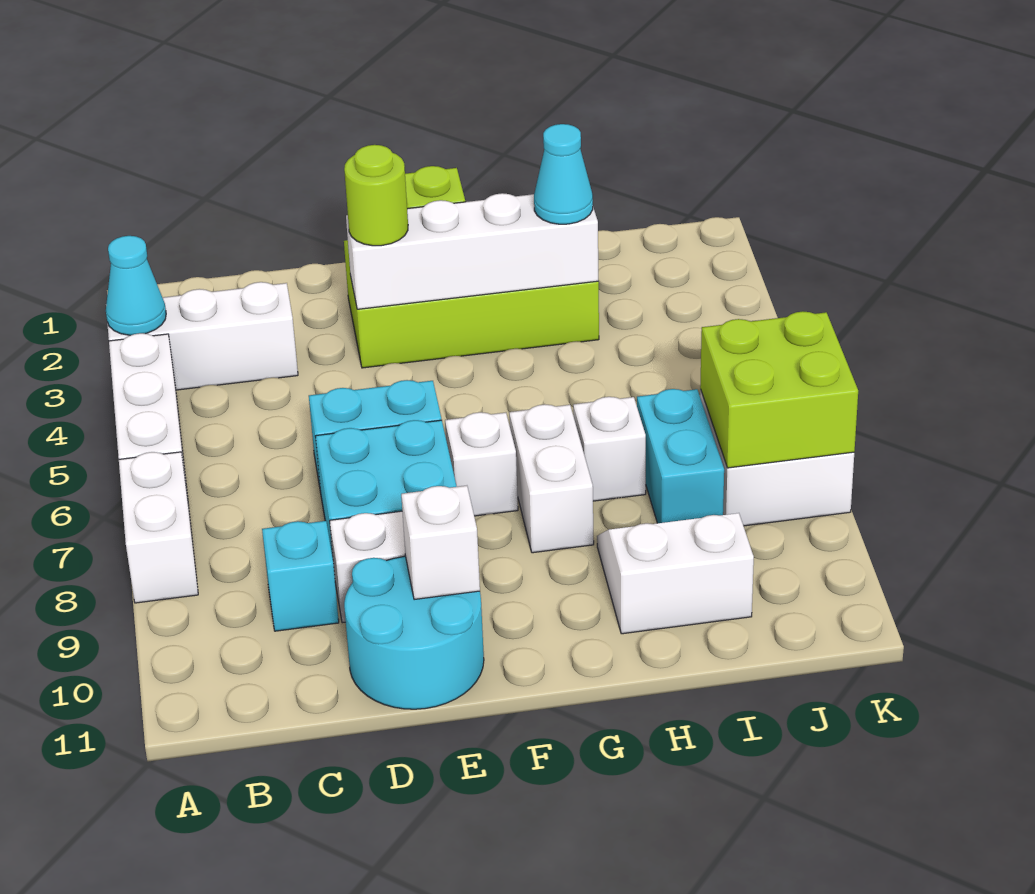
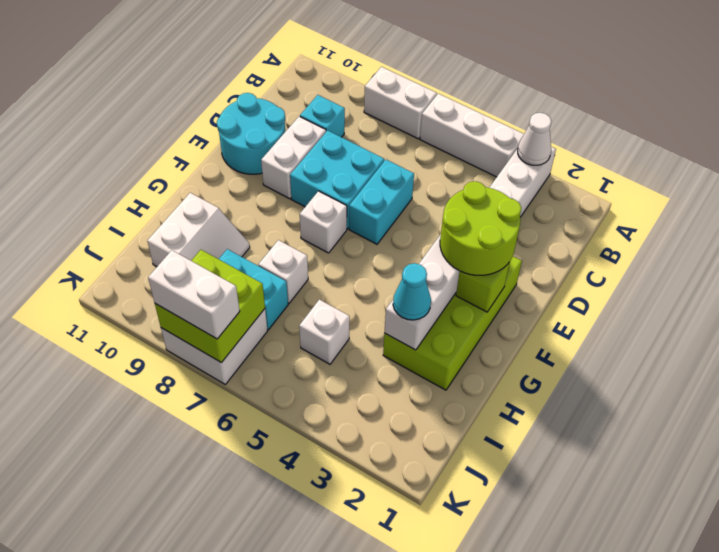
cyan cone A3 level 2 -> white cone A3 level 2
lime round brick E3 level 3 -> lime round brick E2:F3 level 3
white brick E10 level 2 -> white brick I5 level 1
white brick G7:G8 level 1 -> white brick K7:K8 level 3

